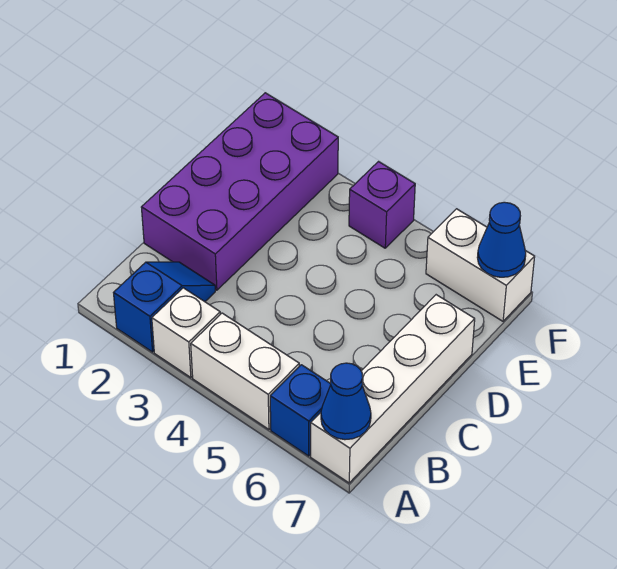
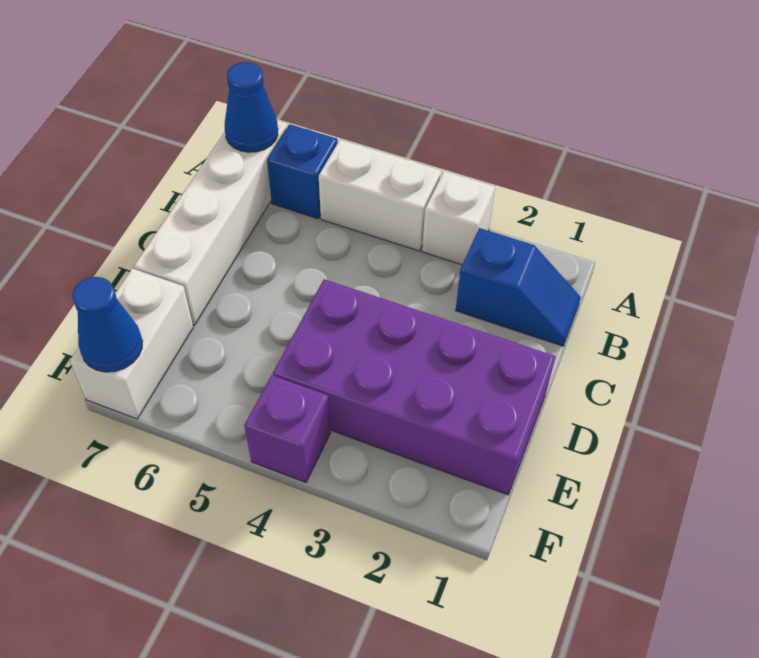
blue slope A2:B2 level 1 top A -> blue slope B1:B2 level 1 top 2
purple brick C1:F2 level 1 -> purple brick D1:E4 level 1
white brick F6:F7 level 1 -> white brick E7:F7 level 1

